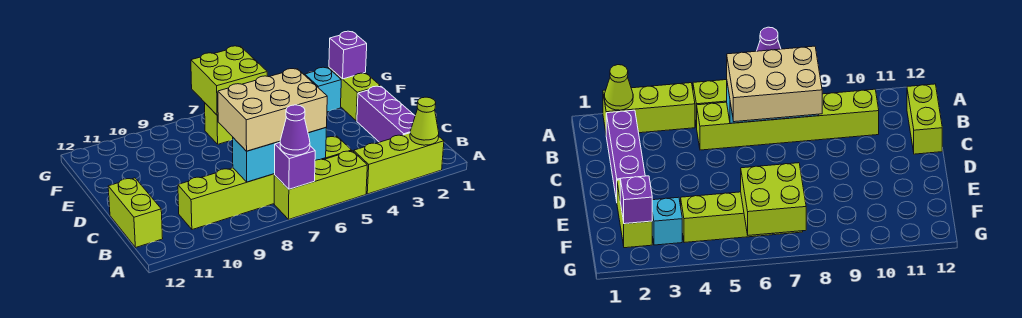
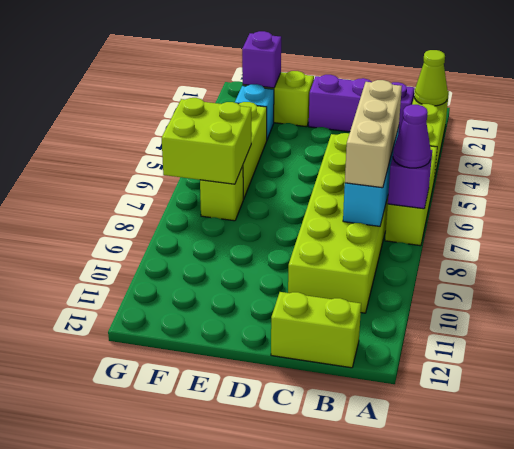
lime brick B5:B10 level 1 -> lime brick B5:C10 level 1
tan brick B6:C8 level 3 -> tan brick B6:B8 level 3

